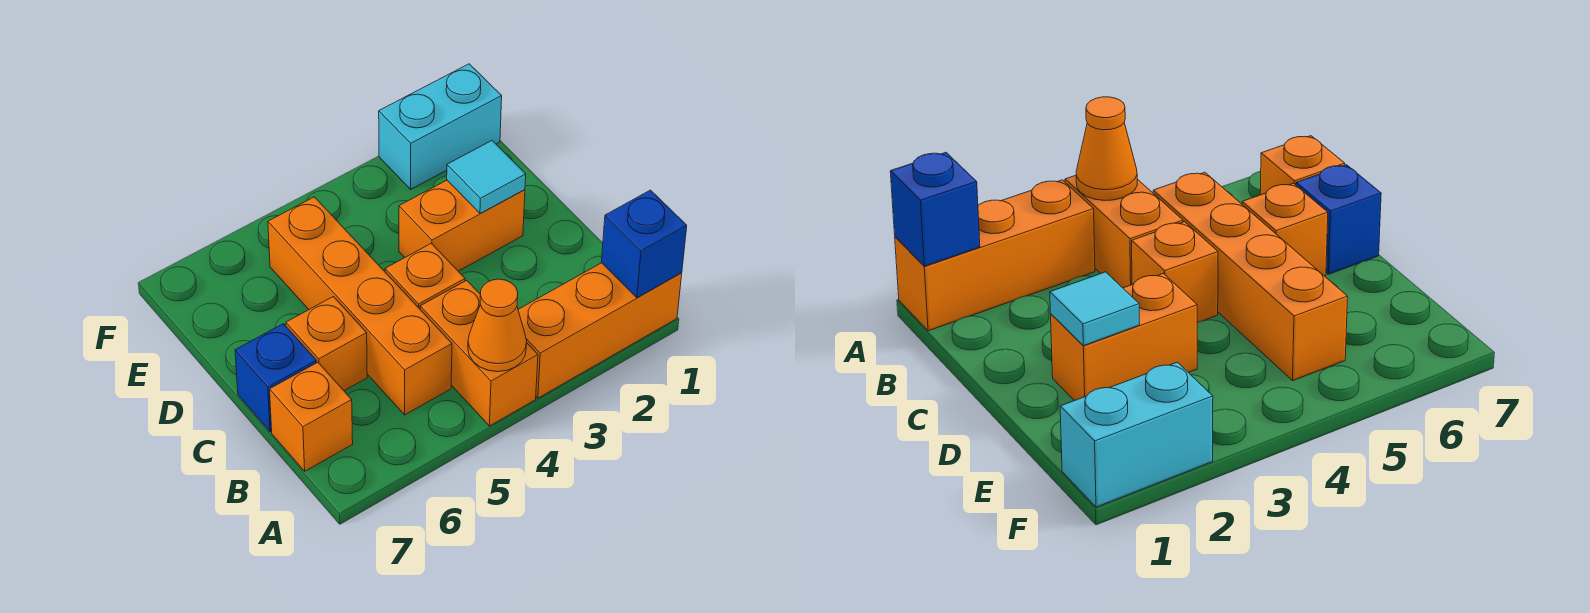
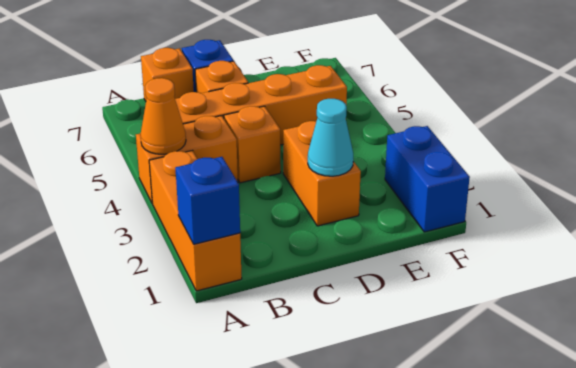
cyan tile D2 level 2 -> cyan cone D2 level 2
cyan brick F1:F2 level 1 -> blue brick F1:F2 level 1

